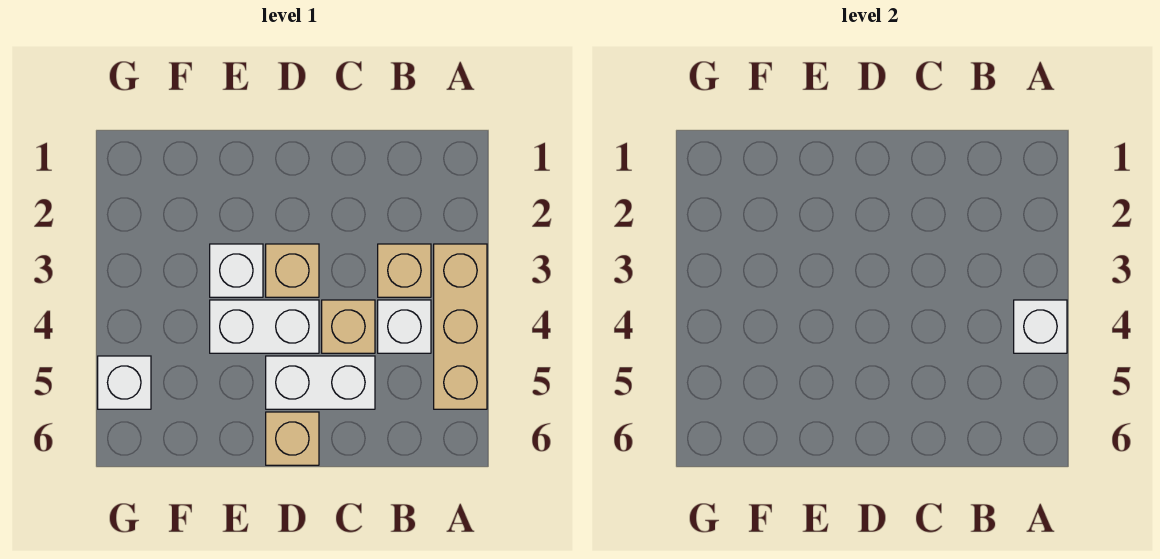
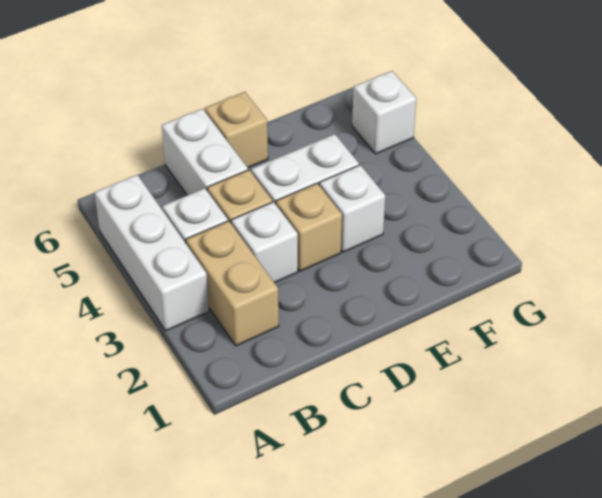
tan brick A3:A5 level 1 -> white brick A3:A5 level 1
white brick A4 level 2 -> white brick C3 level 1
tan brick B3 level 1 -> tan brick B2:B3 level 1
white brick C5:D5 level 1 -> white brick C5:C6 level 1

